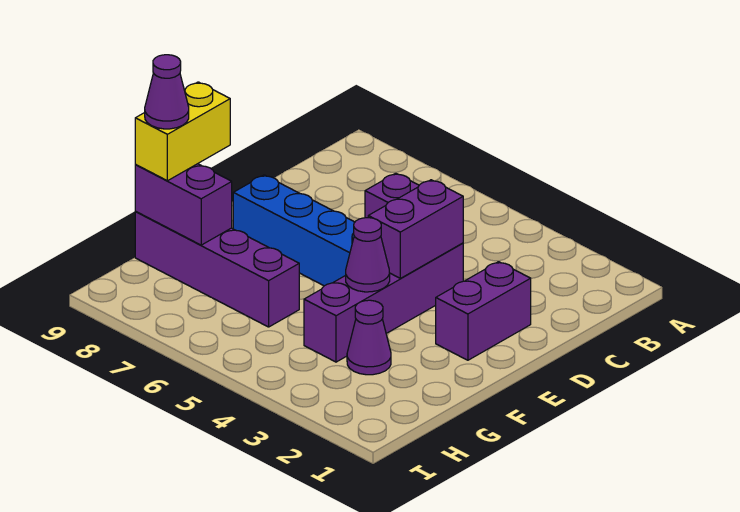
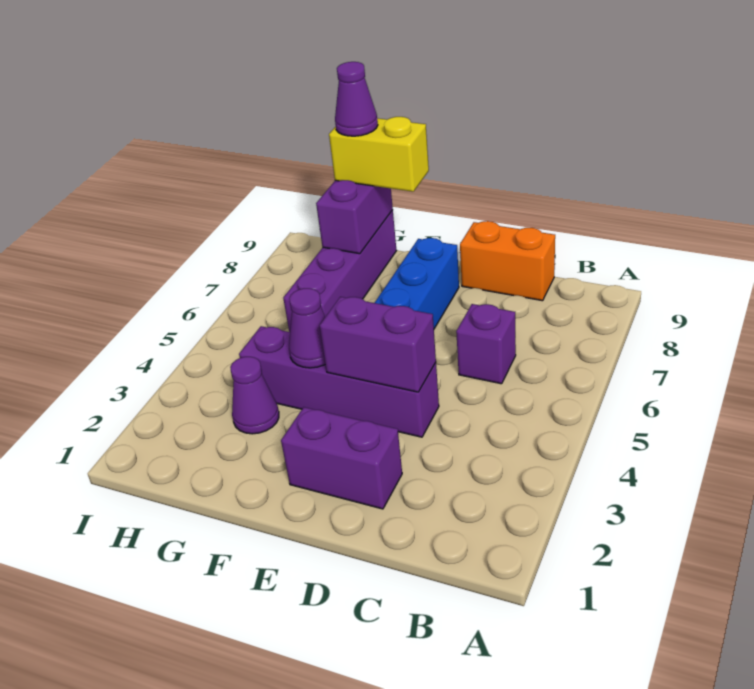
none -> orange brick C9:D9 level 1

